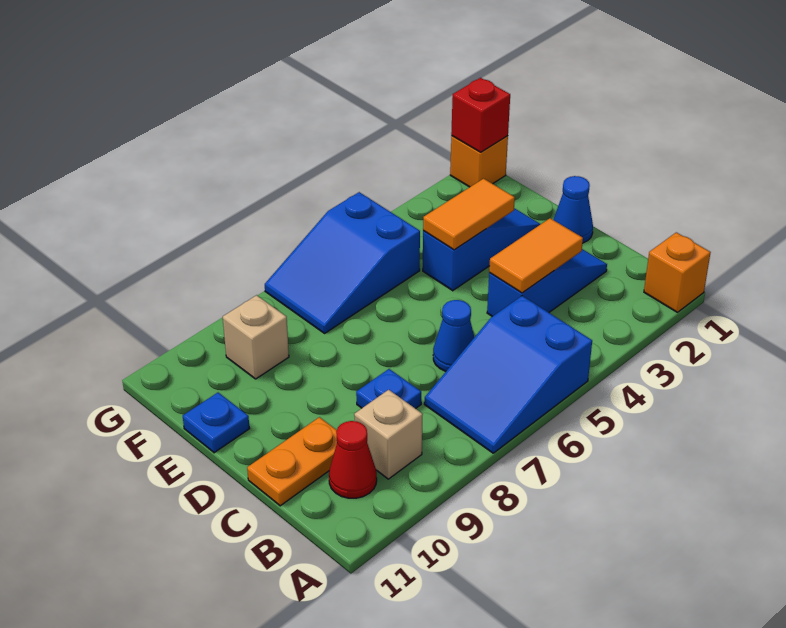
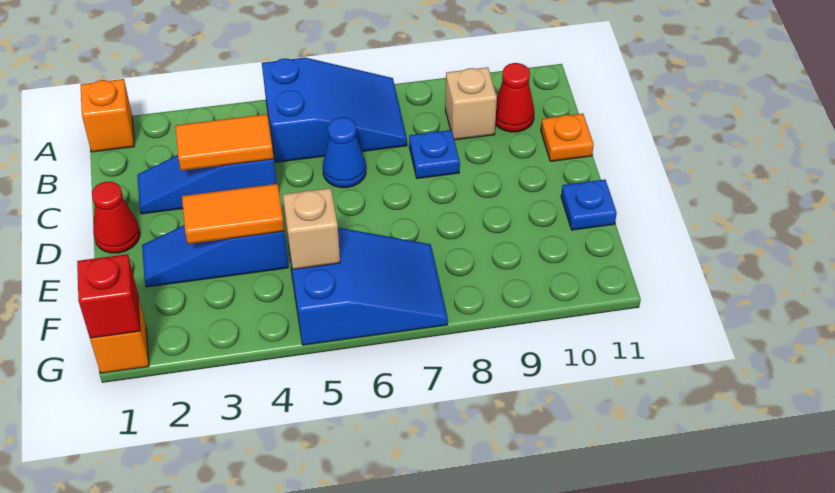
orange plate C10:C11 level 1 -> orange plate C11 level 1
blue cone D1 level 1 -> red cone D1 level 1
tan brick F9 level 1 -> tan brick F5 level 2

